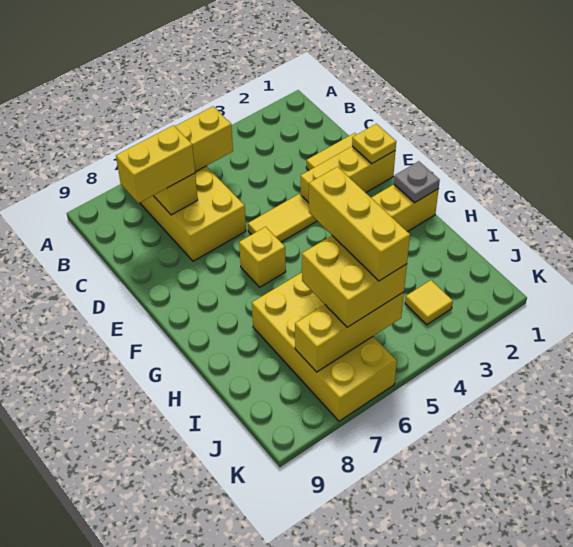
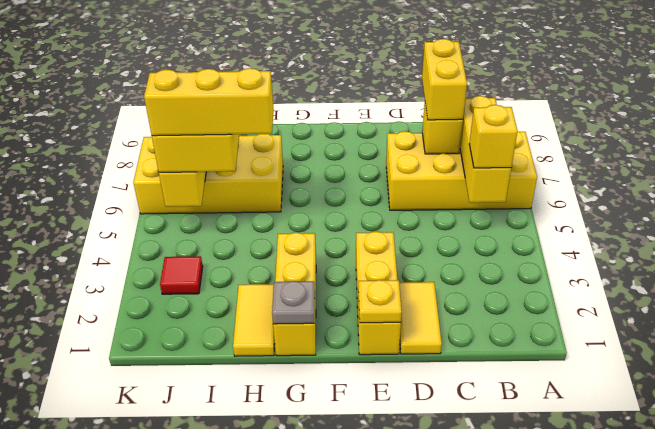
yellow tile E4:E5 level 1 -> yellow tile H1:H2 level 1
yellow brick F6 level 1 -> yellow brick B5 level 3
yellow tile J3 level 1 -> red tile J3 level 1

